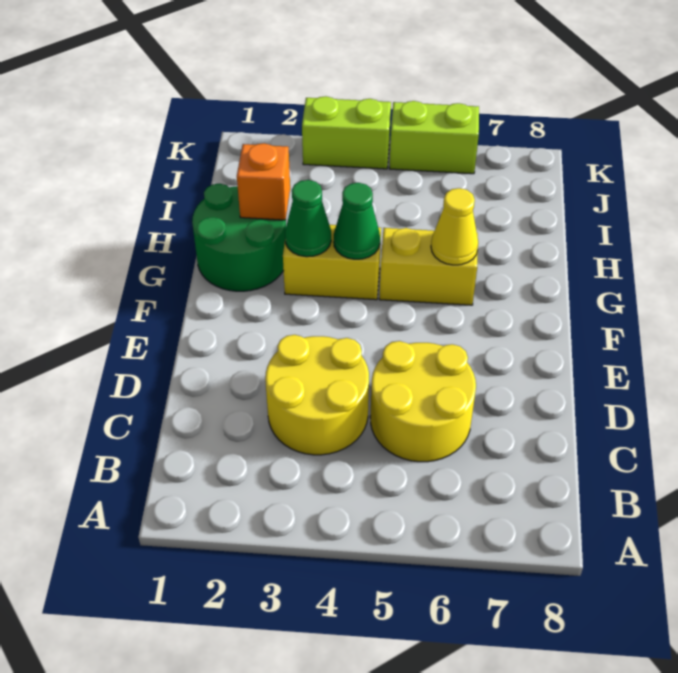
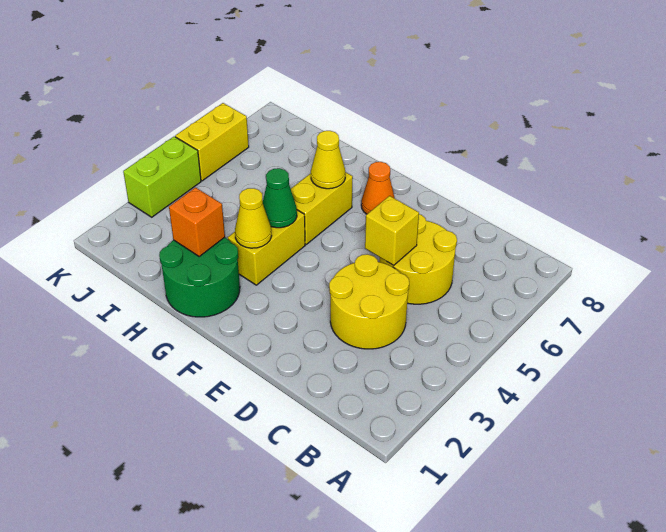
none -> yellow brick D5 level 2
none -> orange cone F7 level 1
green cone G3 level 2 -> yellow cone G3 level 2
lime brick K5:K6 level 1 -> yellow brick K5:K6 level 1

